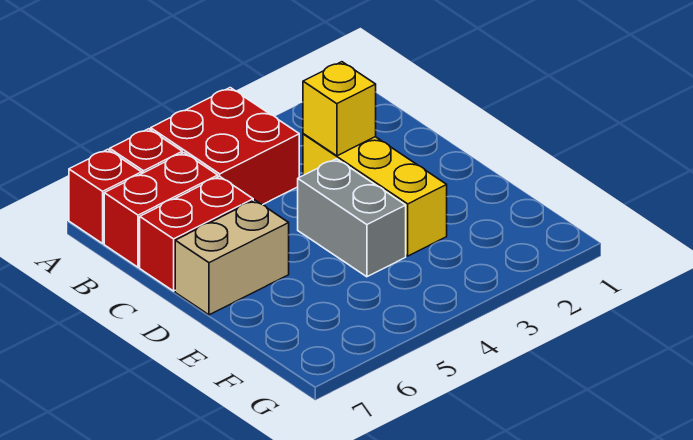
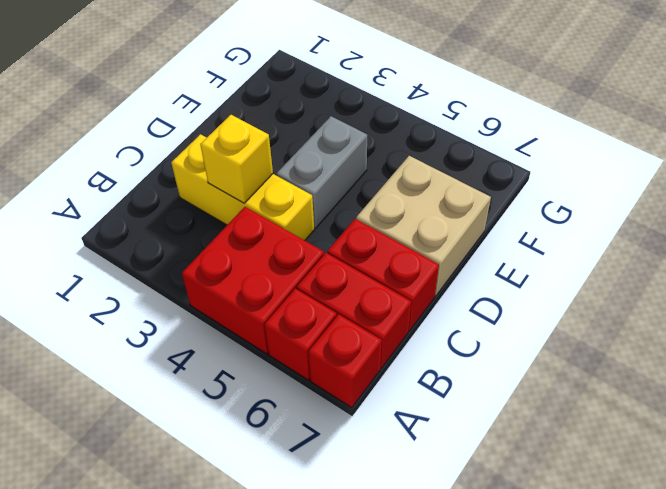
yellow brick C3:E3 level 1 -> yellow brick C2:C4 level 1
tan brick D6:D7 level 1 -> tan brick D6:E7 level 1

